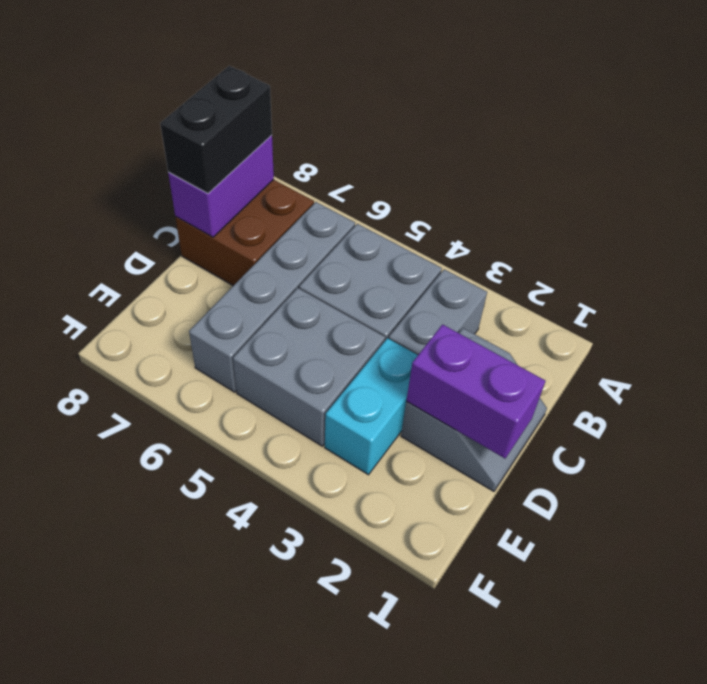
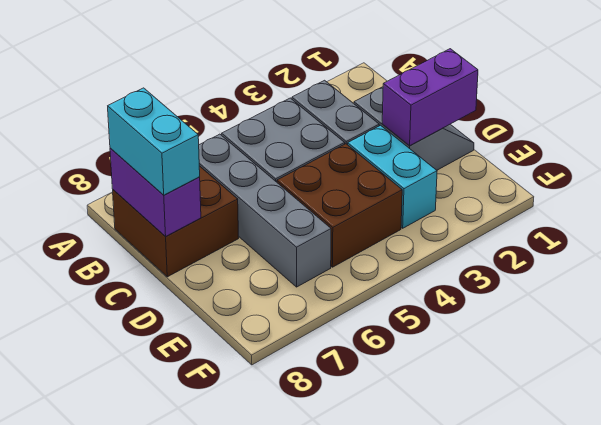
black brick B8:C8 level 3 -> cyan brick B8:C8 level 3
grey brick D4:E5 level 1 -> brown brick D4:E5 level 1

